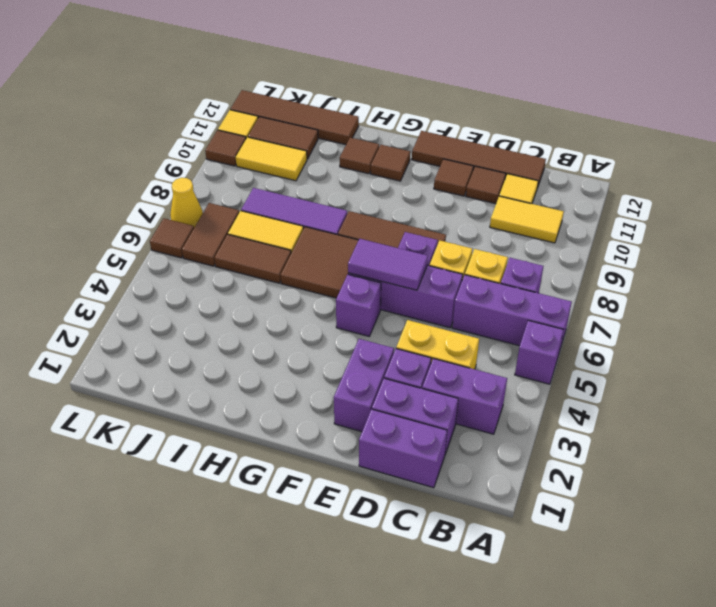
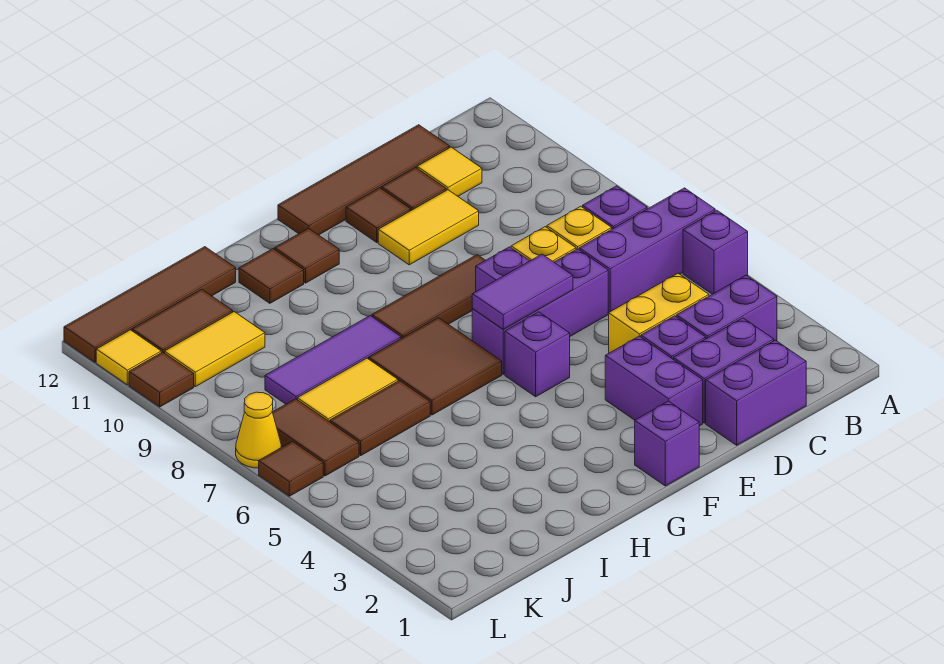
yellow tile B10:C10 level 1 -> yellow tile D10:E10 level 1
none -> purple brick F1 level 1

